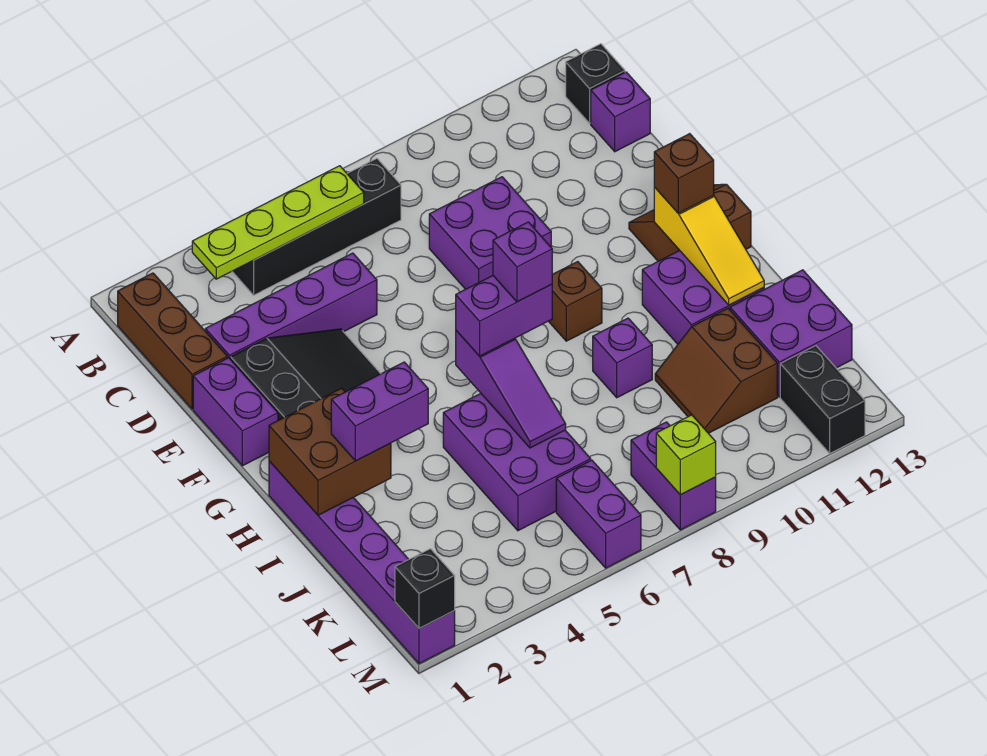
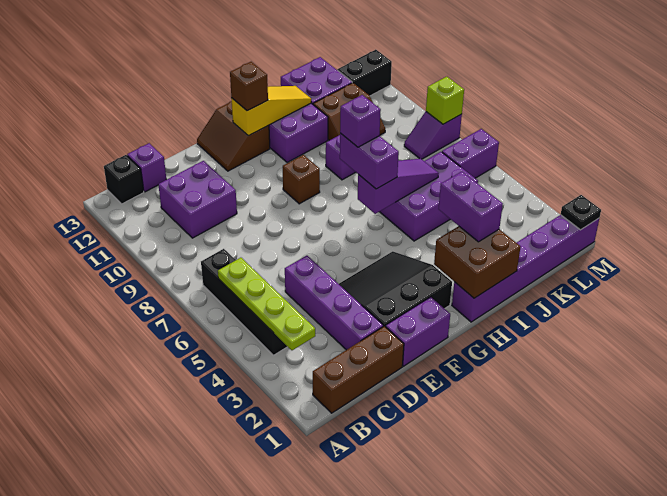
purple brick D8:E9 level 1 -> purple brick C10:D11 level 1
purple brick L8:M8 level 1 -> purple slope L8:M8 level 1 top M
black brick M1 level 2 -> black plate M1 level 2

